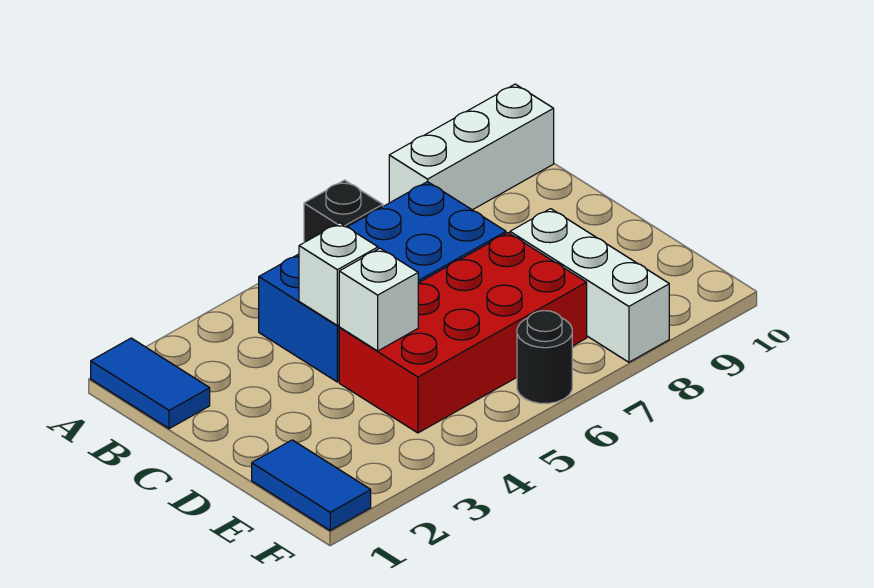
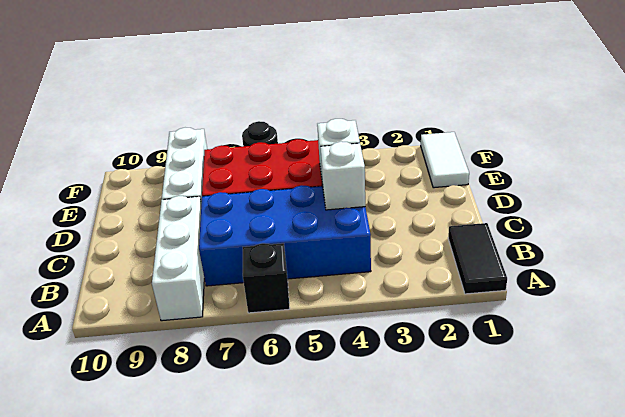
blue tile A1:B1 level 1 -> black tile A1:B1 level 1
white brick A8:A10 level 1 -> white brick A8:C8 level 1
blue tile E1:F1 level 1 -> white tile E1:F1 level 1

